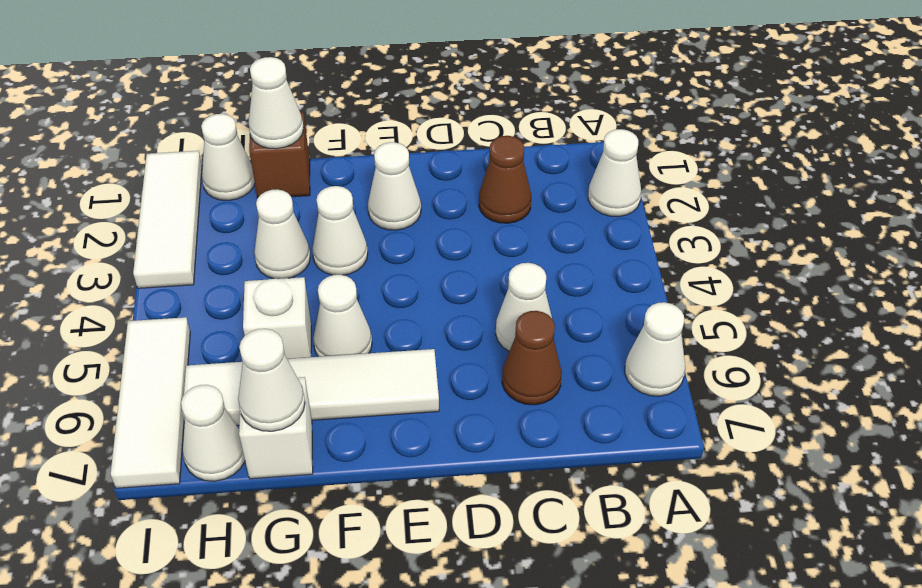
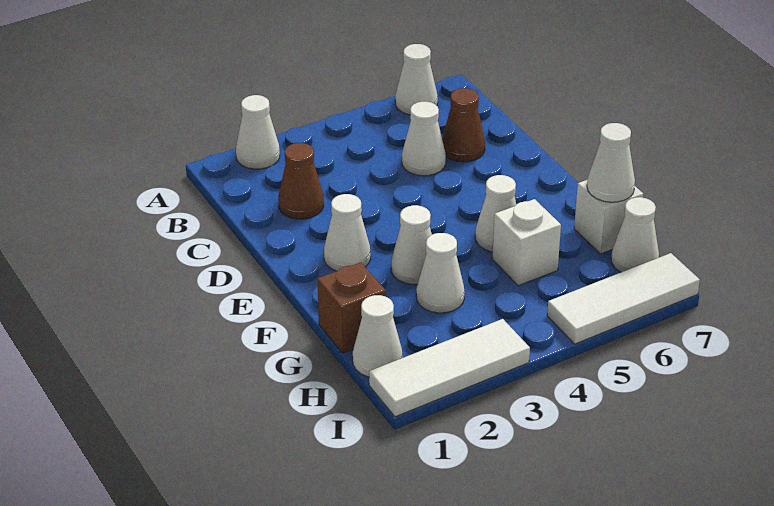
white tile E6:H6 level 1 -> none
white cone G1 level 2 -> none

